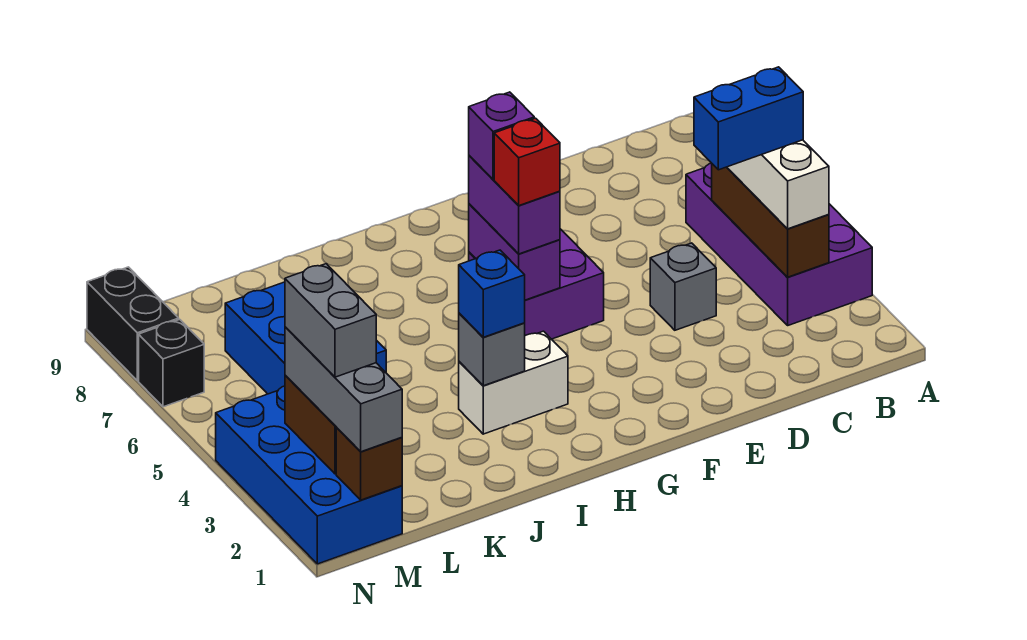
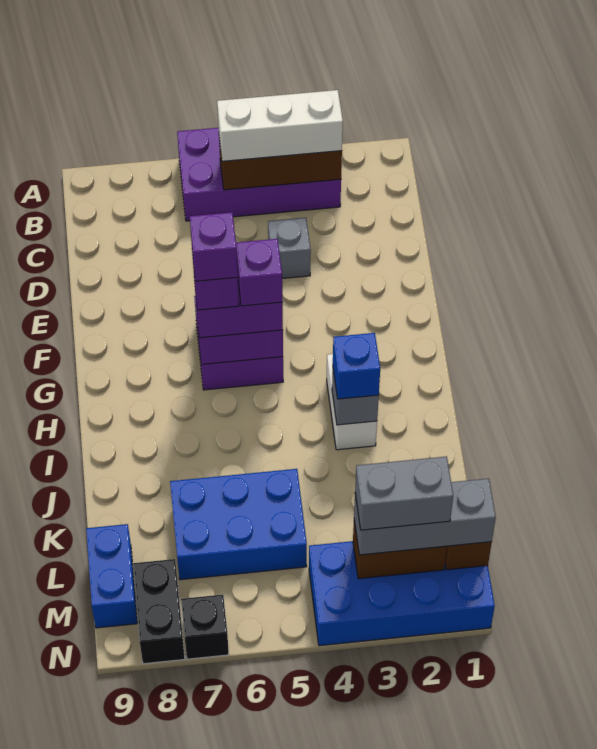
blue brick B4:C4 level 4 -> blue brick L9:M9 level 1
red brick G5 level 4 -> purple brick G5 level 4
none -> purple brick G6 level 5
black brick N8:N9 level 1 -> black brick M8:N8 level 1

